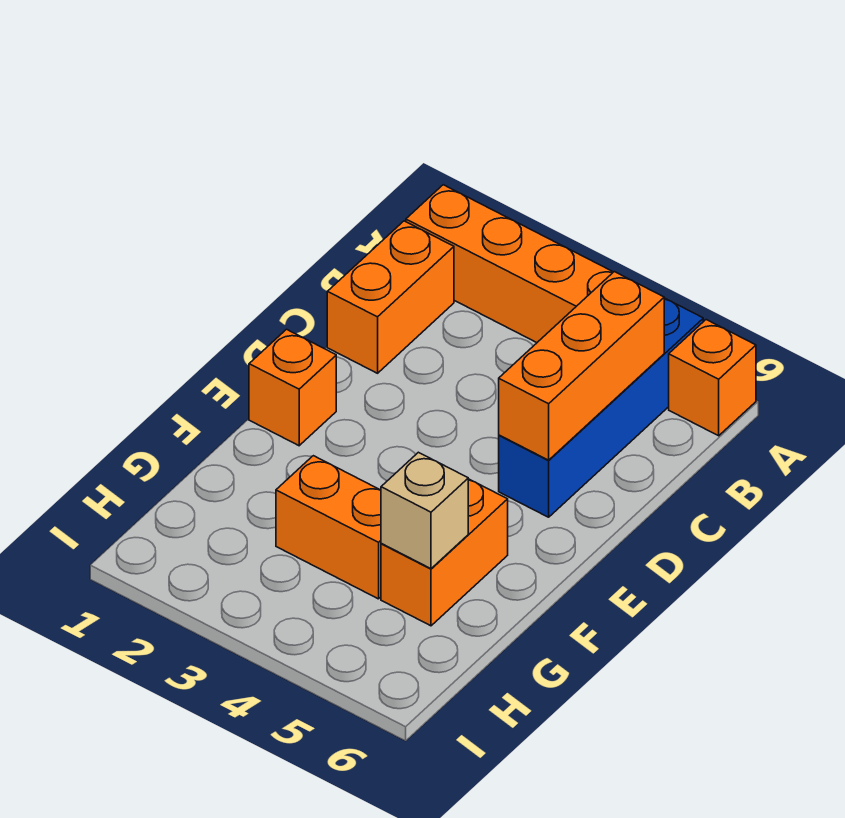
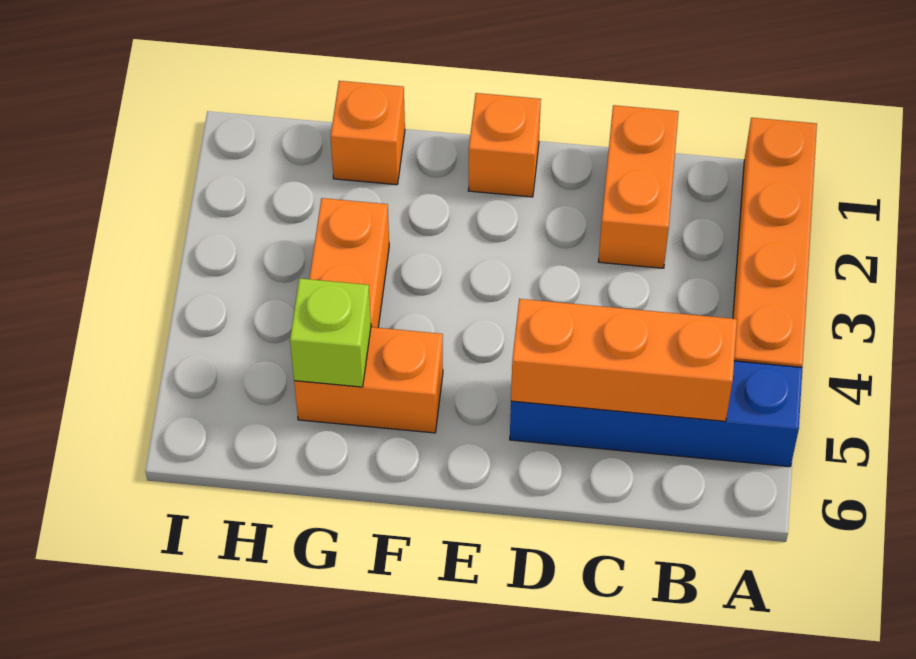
orange brick A6 level 1 -> orange brick G1 level 1
orange brick B1:C1 level 1 -> orange brick C1:C2 level 1
tan brick G5 level 2 -> lime brick G5 level 2

